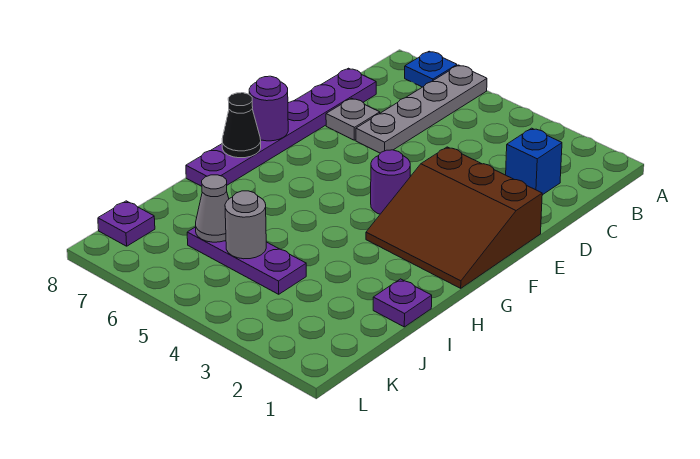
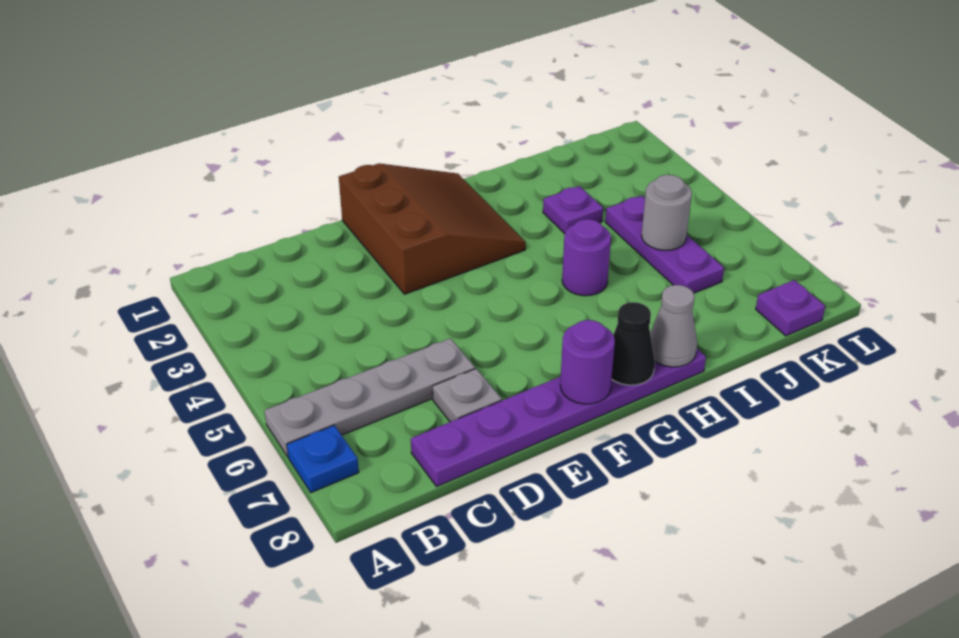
blue brick C2 level 1 -> none
purple round brick F4 level 1 -> purple round brick H5 level 1
purple plate I1 level 1 -> purple plate I3 level 1
grey cone J6 level 2 -> grey cone H8 level 2

